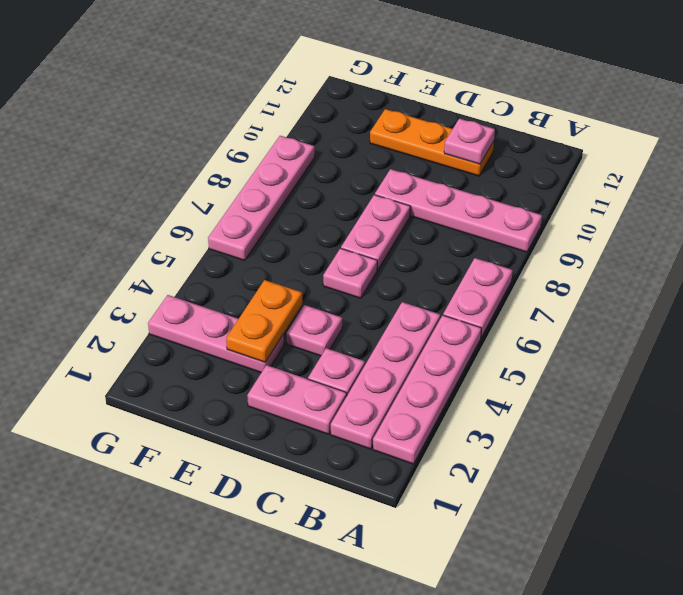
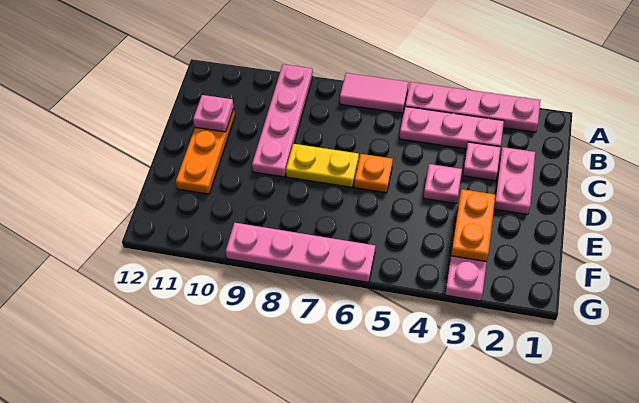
pink plate A6:A7 level 1 -> pink tile A6:A7 level 1
pink plate B2:B5 level 1 -> pink plate B3:B5 level 1
pink plate D6 level 1 -> orange plate D6 level 1
pink plate D7:D8 level 1 -> yellow plate D7:D8 level 1
orange plate E3:E4 level 2 -> orange plate E3:F3 level 2

